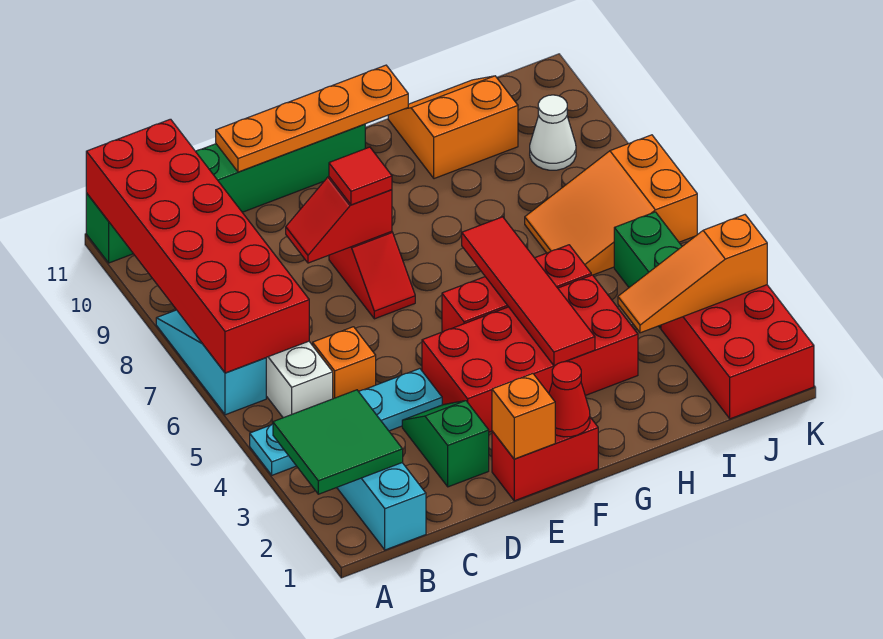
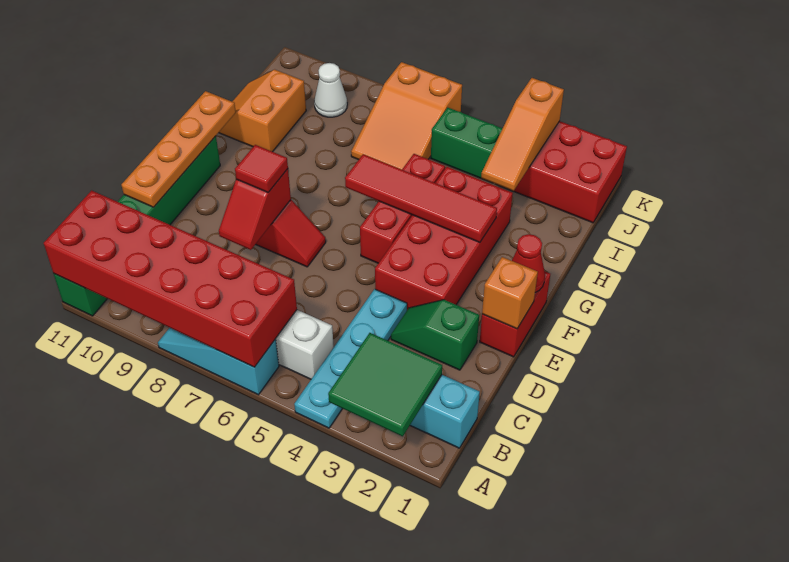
orange brick C5 level 1 -> none

